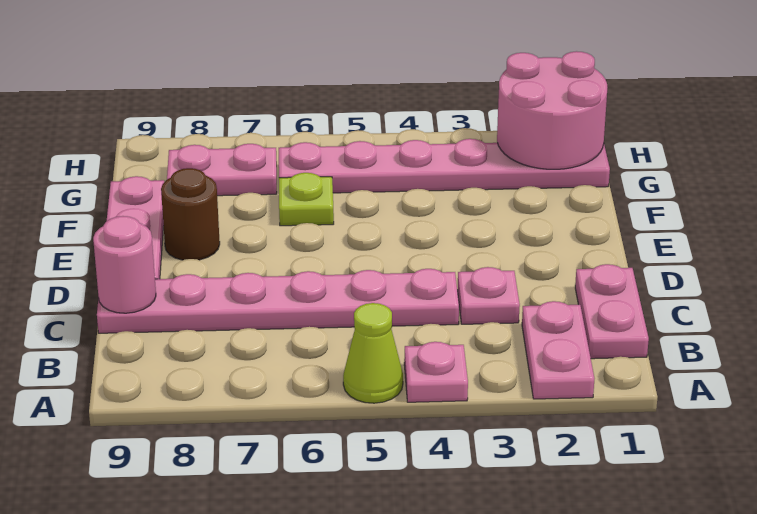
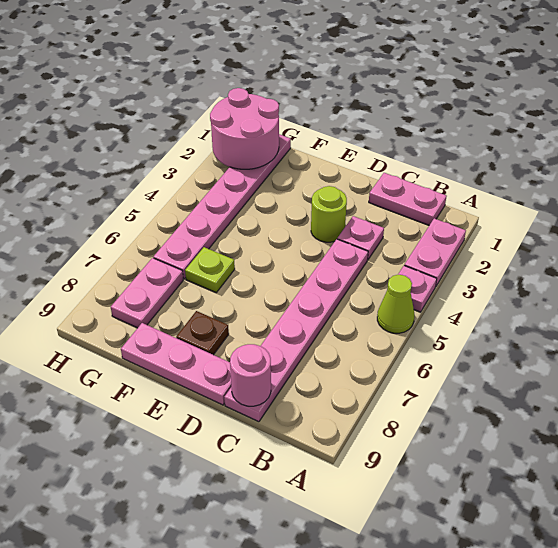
pink plate A2:B2 level 1 -> pink plate A2:A3 level 1
none -> lime round brick D3 level 1
brown round brick E8 level 1 -> brown plate E8 level 1

